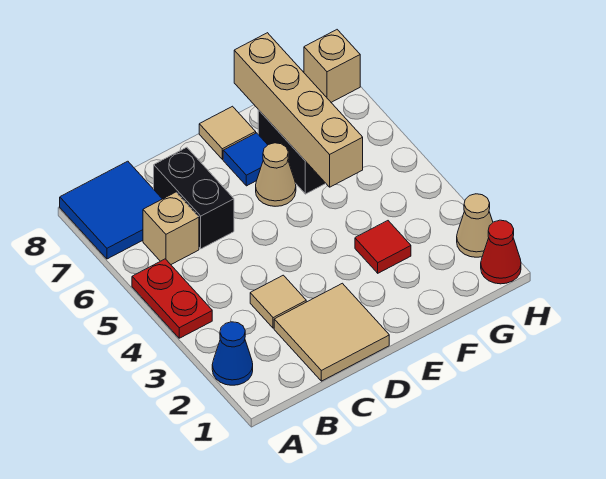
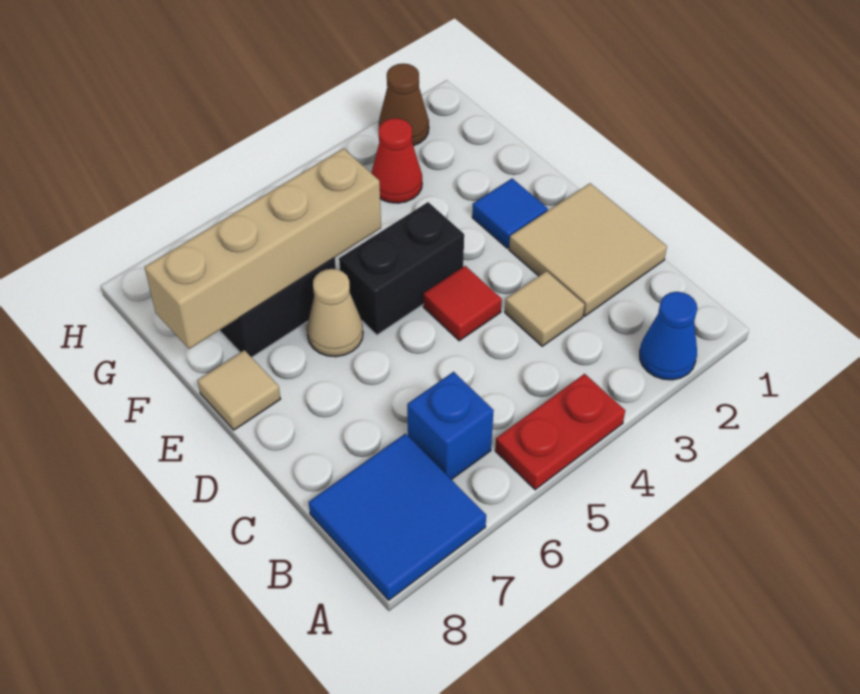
tan brick B6 level 1 -> blue brick B6 level 1
black brick C6:C7 level 1 -> black brick E4:E5 level 1
blue tile E7 level 1 -> blue tile E2 level 1
red tile F3 level 1 -> red tile D4 level 1
red cone H1 level 1 -> red cone G3 level 1
tan cone H2 level 1 -> brown cone H2 level 1
tan brick H8 level 1 -> none

